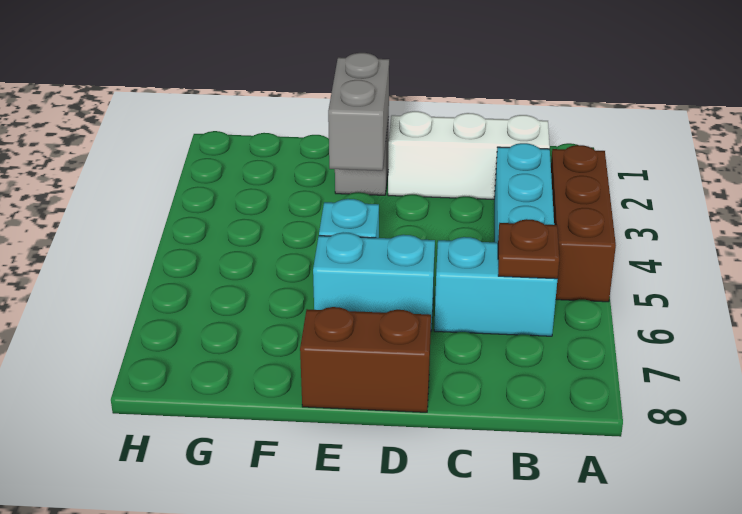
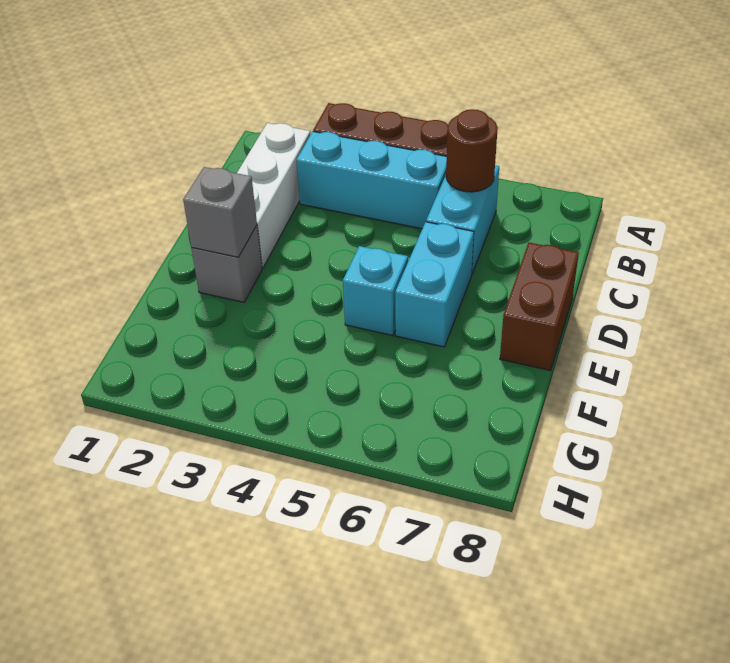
brown plate B6 level 2 -> brown round brick B6 level 2
grey brick E2:E3 level 2 -> grey brick E2 level 2

